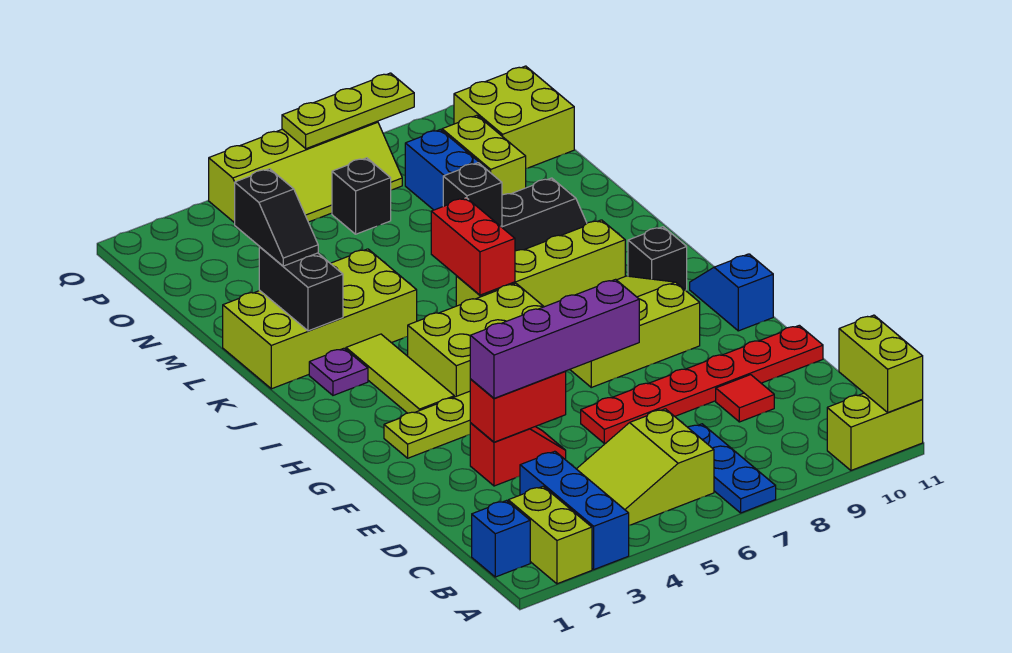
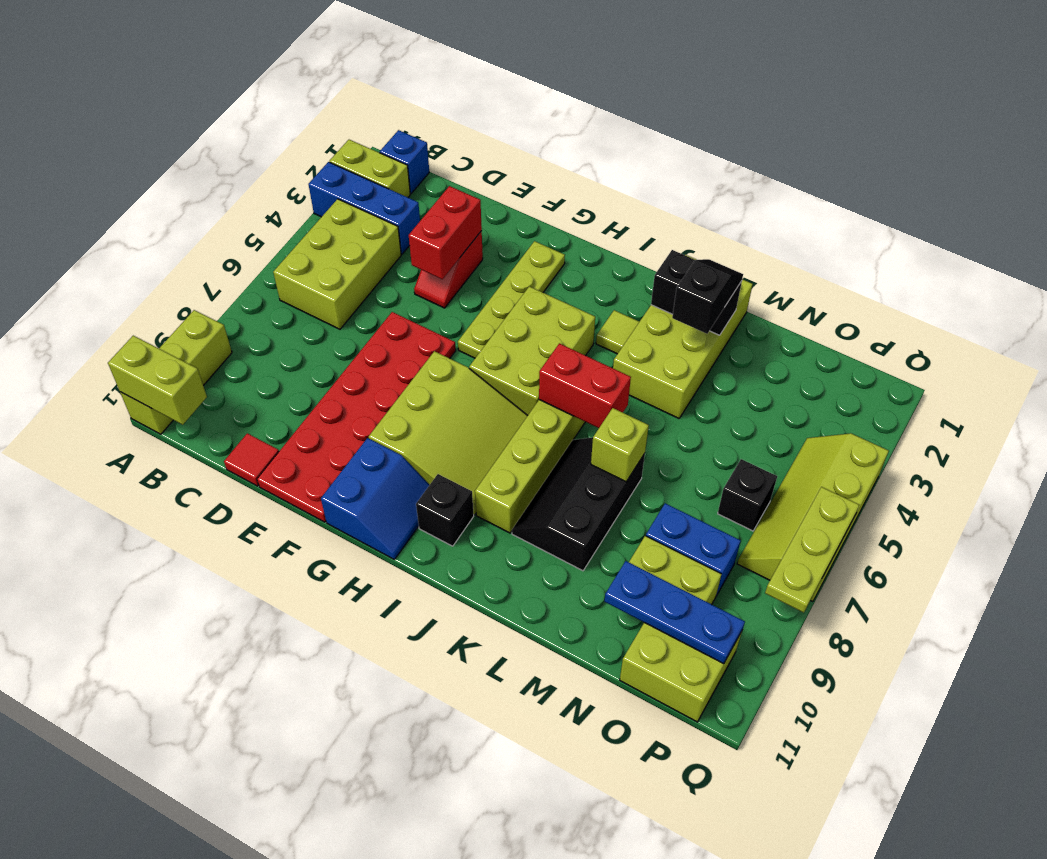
blue plate A7:C7 level 1 -> blue plate N10:P10 level 2
lime brick A10:A11 level 1 -> lime brick A9:A11 level 1
lime slope B4:C6 level 1 top 6 -> lime brick B4:C6 level 1
red tile D9 level 1 -> red tile D11 level 1
purple brick E3:E6 level 3 -> none
red plate E6:E11 level 1 -> red plate E6:F11 level 1
blue slope G11:H11 level 1 top G -> blue slope G10:H11 level 1 top G
lime tile H3:J3 level 1 -> lime tile J3 level 1
purple plate J2 level 1 -> none
black slope L2:M2 level 3 top M -> black slope L2:L3 level 3 top 3
black brick L7 level 2 -> lime brick L7 level 2

